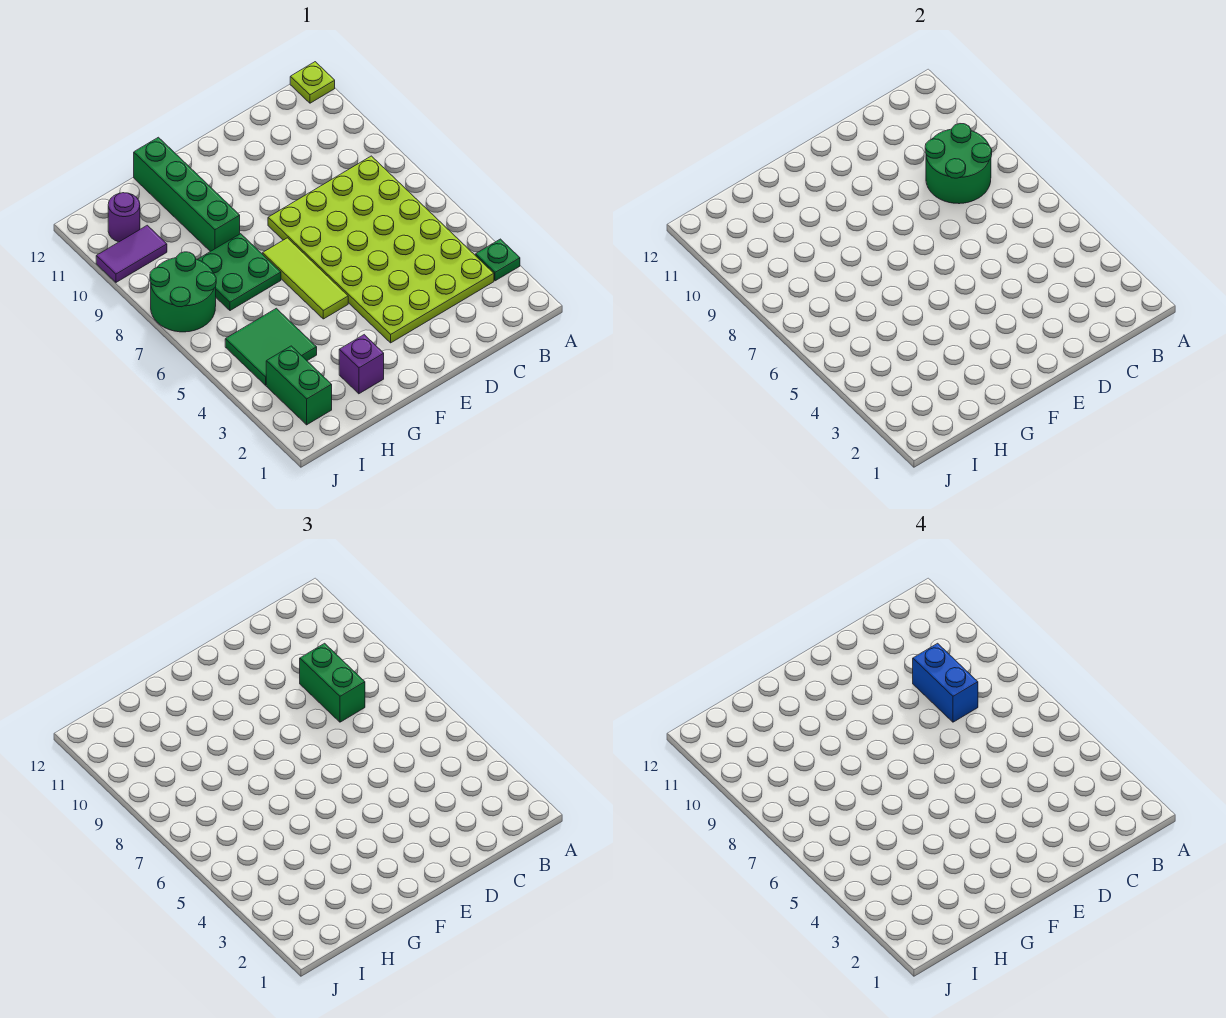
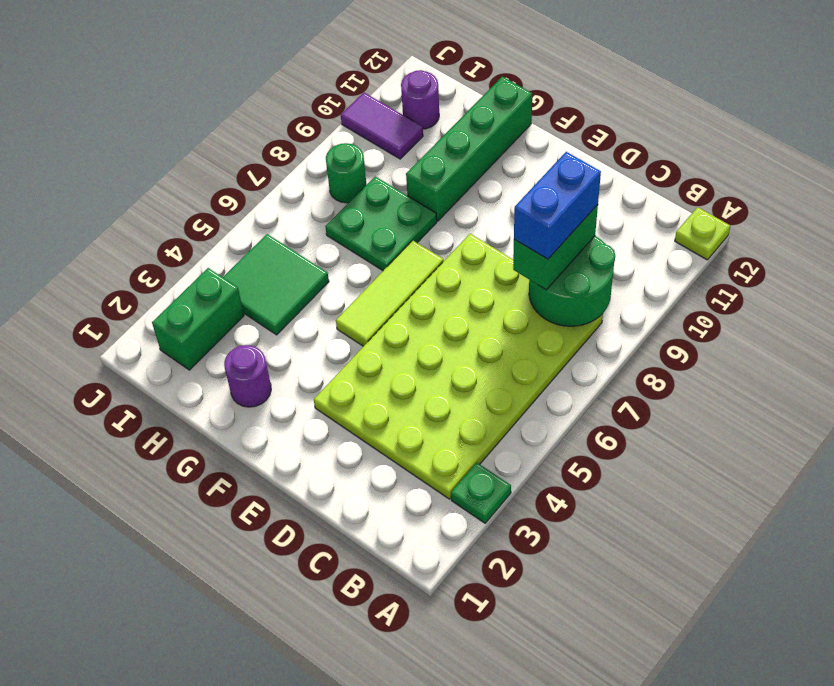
purple brick G2 level 1 -> purple round brick G2 level 1
green round brick I7:J8 level 1 -> green round brick I8 level 1

